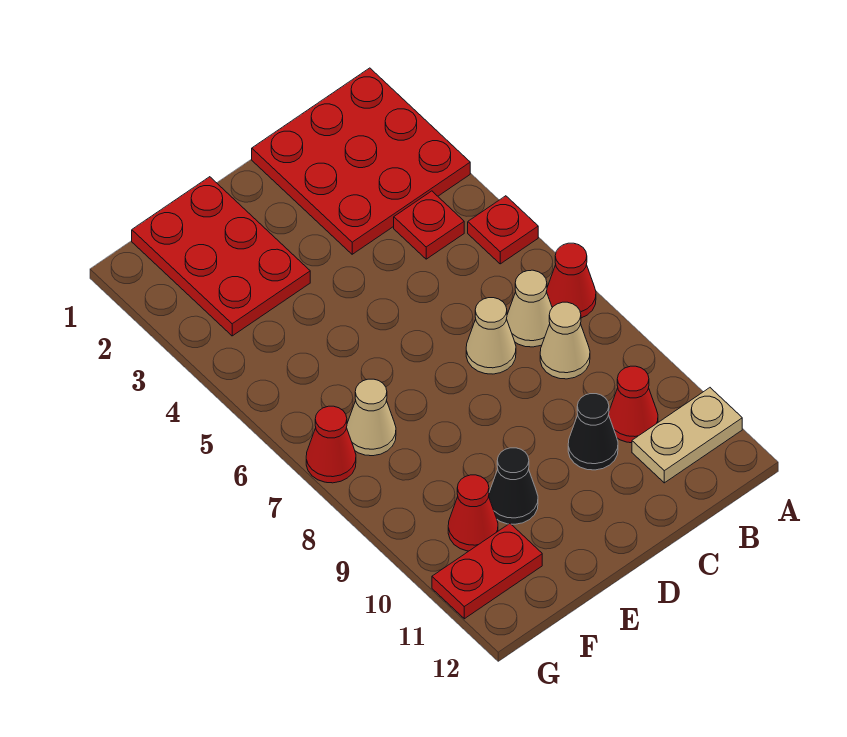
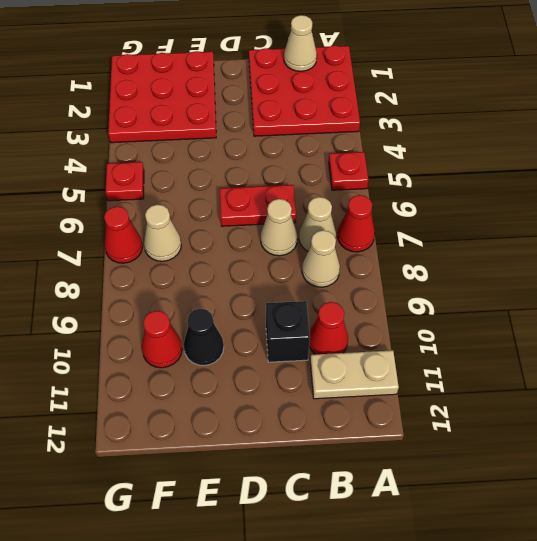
none -> tan cone B1 level 2
red plate B4 level 1 -> red plate G5 level 1
black cone C10 level 1 -> black brick C10 level 1
red plate E1:F3 level 1 -> red plate E1:G3 level 1
red plate F11:G11 level 1 -> red plate C6:D6 level 1

